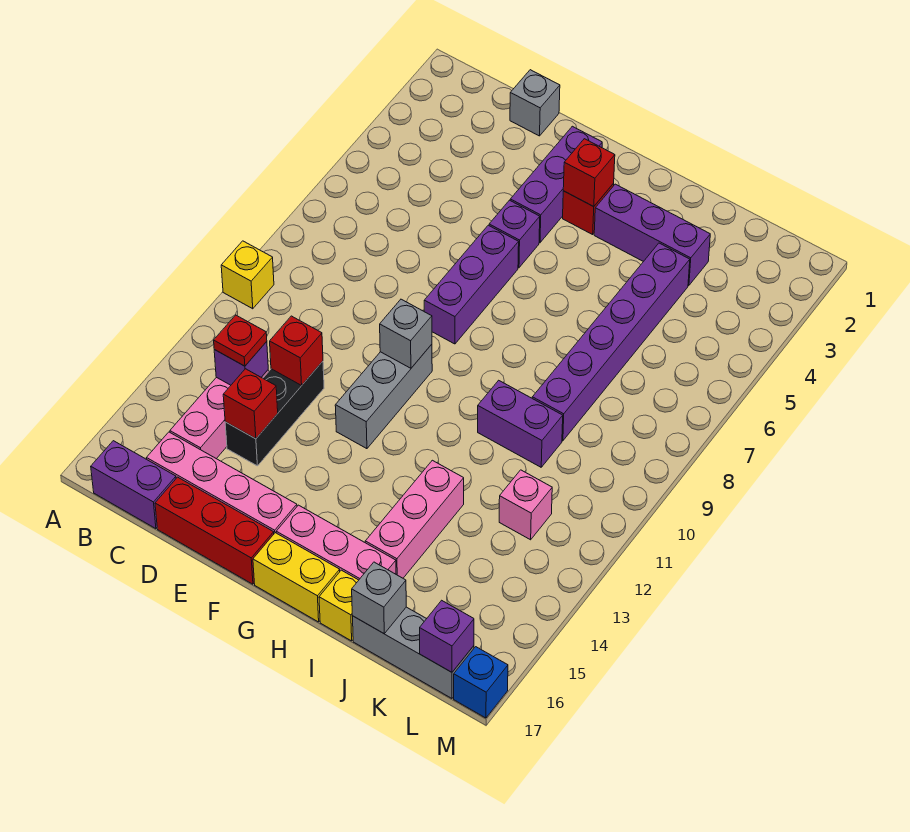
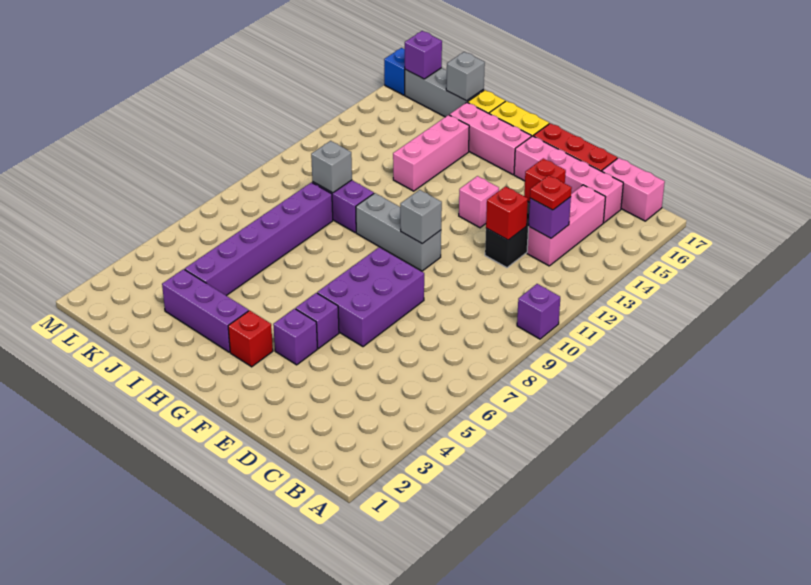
yellow brick A10 level 1 -> purple brick A10 level 1
purple brick B17:C17 level 1 -> pink brick B17:C17 level 1
grey brick D1 level 1 -> grey brick J10 level 2
purple brick F2:F4 level 1 -> purple brick F4 level 1
purple brick F6:F8 level 1 -> purple brick E6:F8 level 1
grey brick F10:F12 level 1 -> grey brick F10:H10 level 1
red brick G3 level 2 -> none
pink brick K12 level 1 -> pink brick F13 level 1

